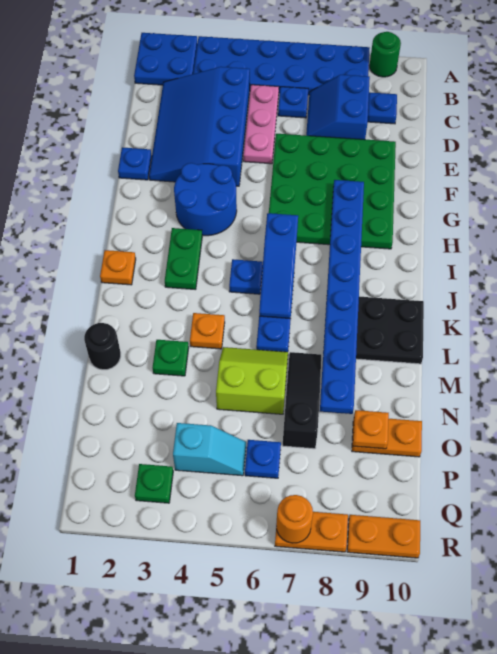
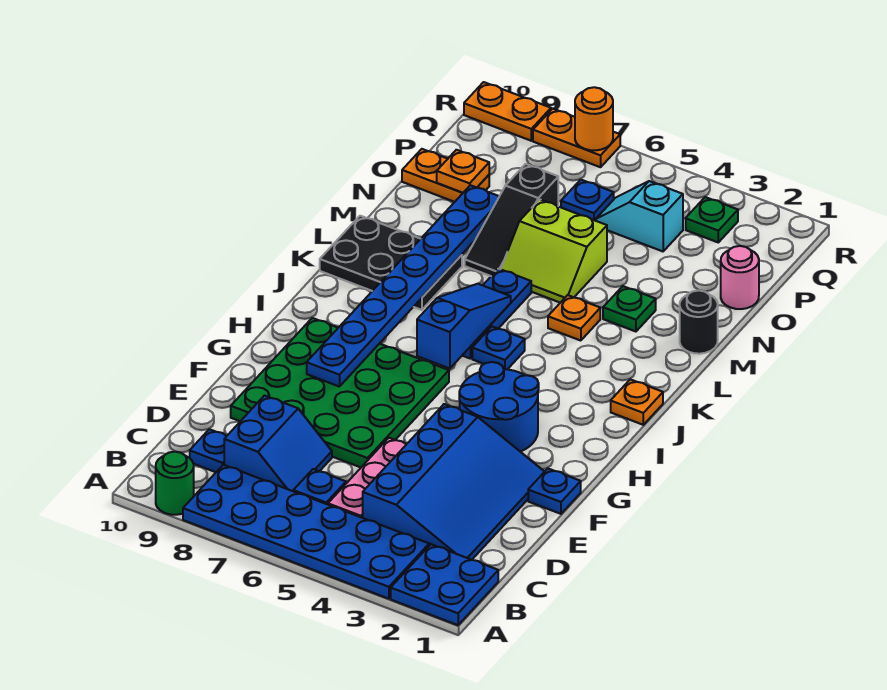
green plate I3:J3 level 1 -> none
none -> pink round brick O1 level 1

